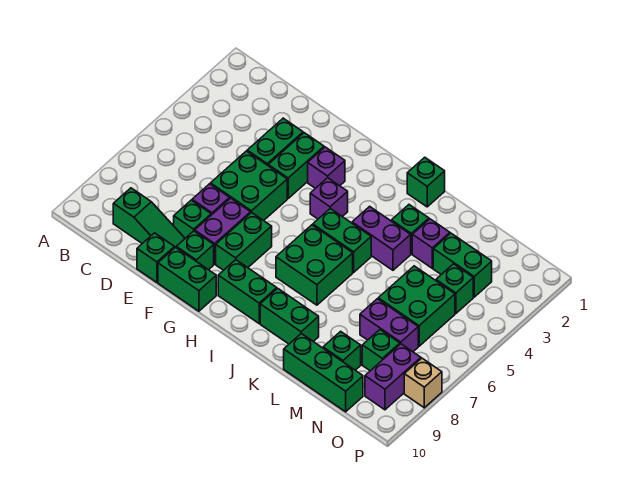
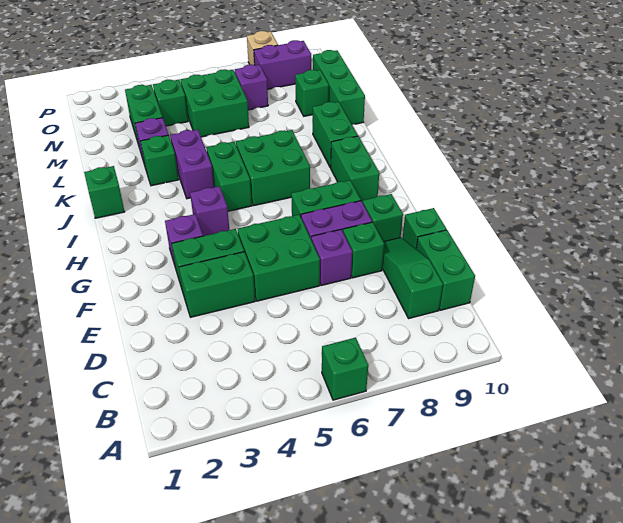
green brick F10:G10 level 1 -> green brick C10:D10 level 1
purple brick M7:N7 level 1 -> purple brick N7 level 1
green brick N8 level 1 -> green brick A6 level 1

